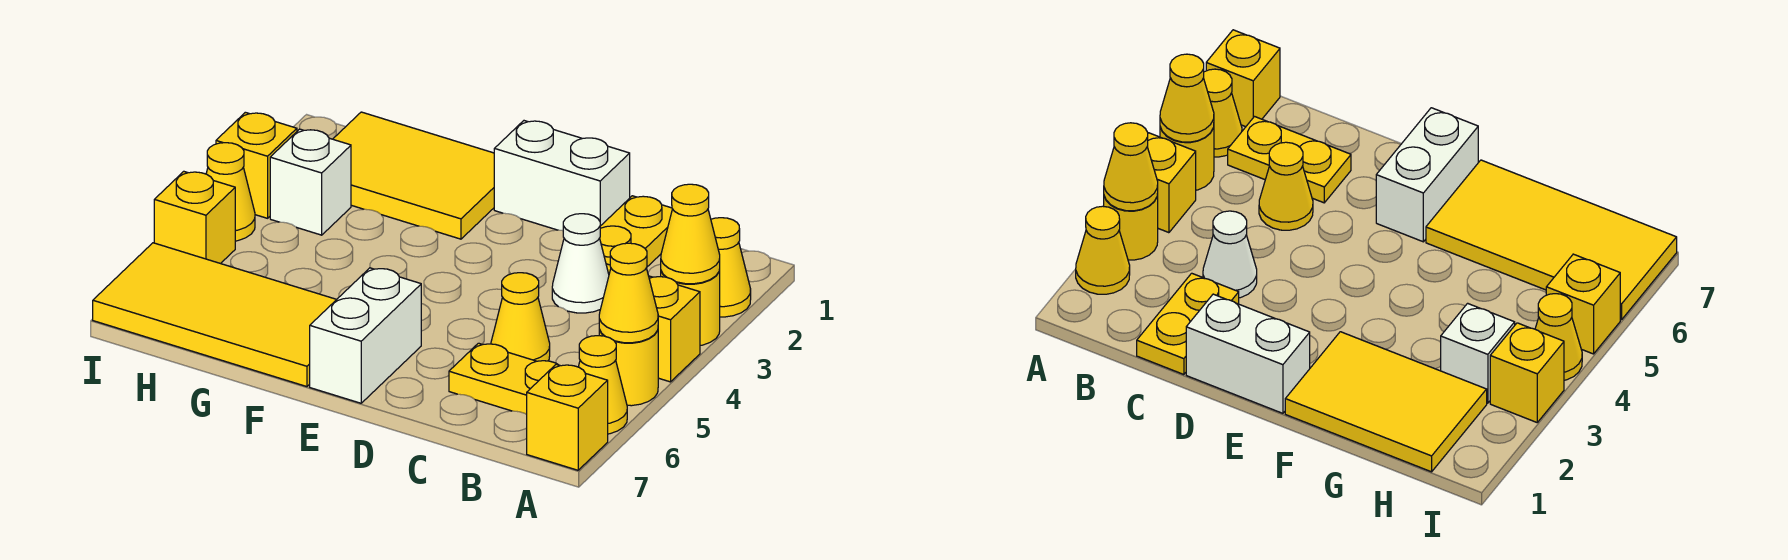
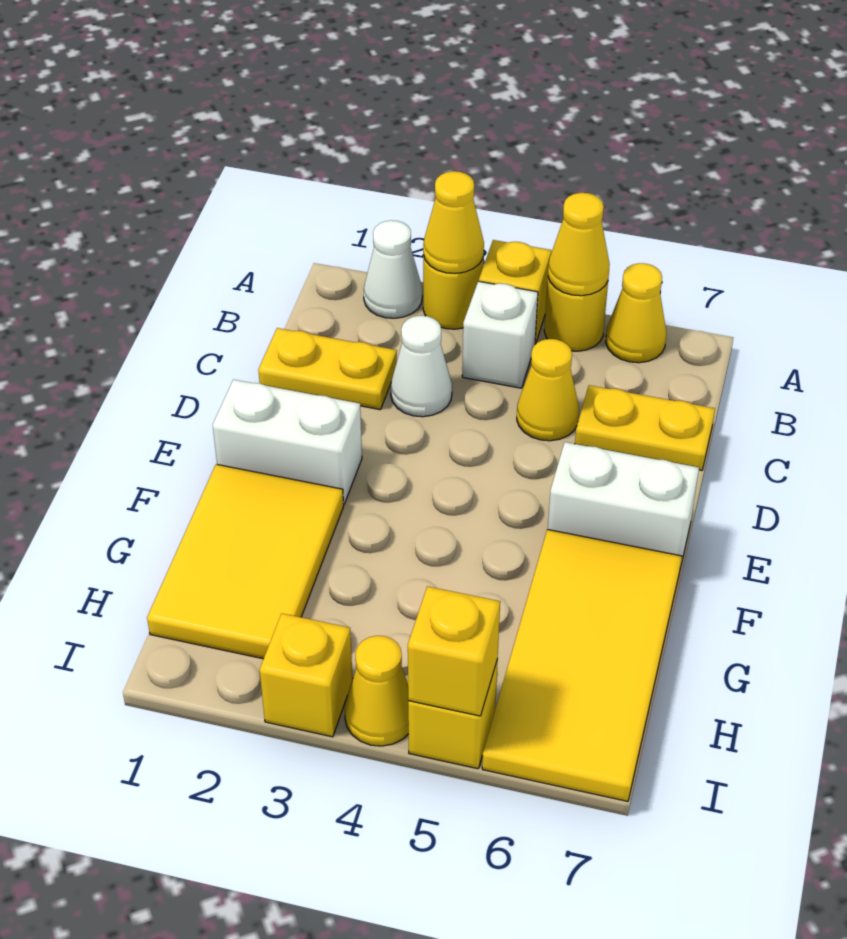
yellow cone A2 level 1 -> white cone A2 level 1
yellow brick A7 level 1 -> yellow brick I5 level 2
yellow plate B6:C6 level 1 -> yellow plate C6:C7 level 1
white brick D1:E1 level 1 -> white brick E1:E2 level 1
white brick H3 level 1 -> white brick B4 level 1

